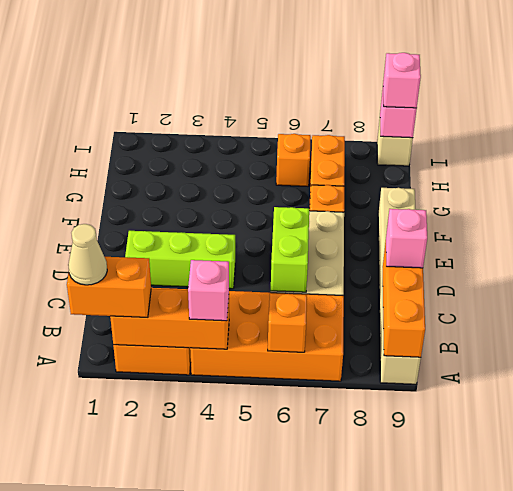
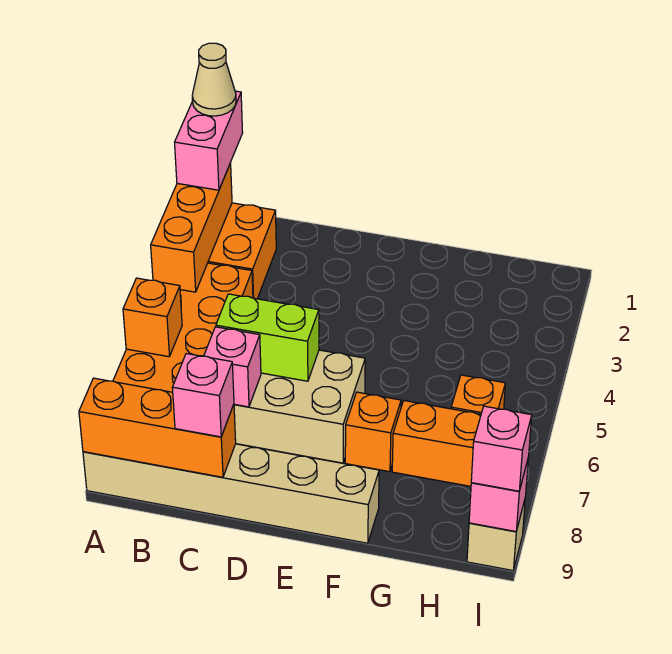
orange brick A1:A2 level 3 -> pink brick A1:A2 level 3
pink brick A4 level 3 -> pink brick C7 level 2
lime brick D2:D4 level 1 -> none

